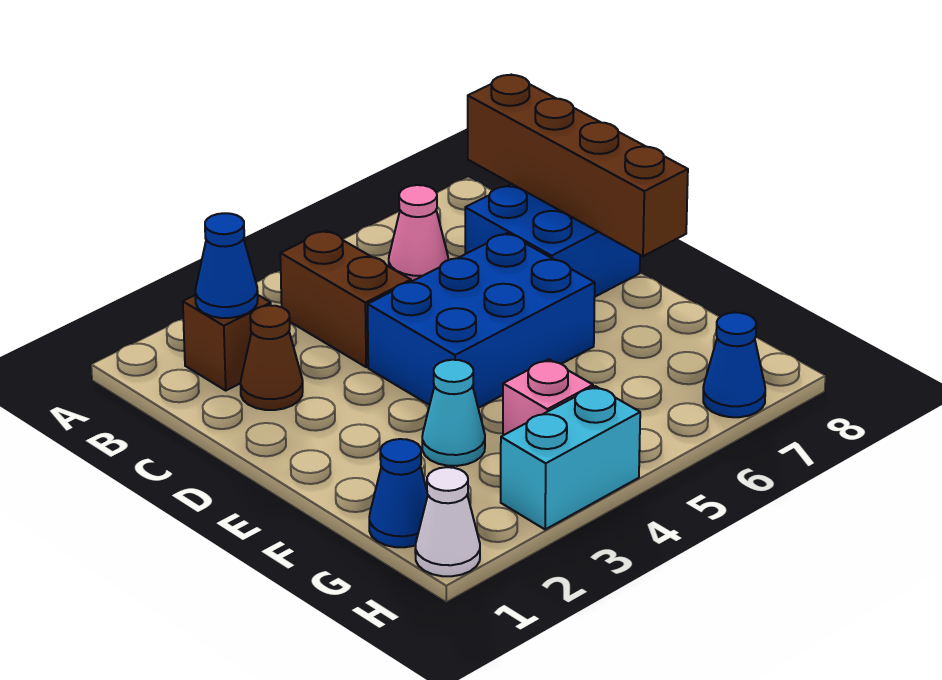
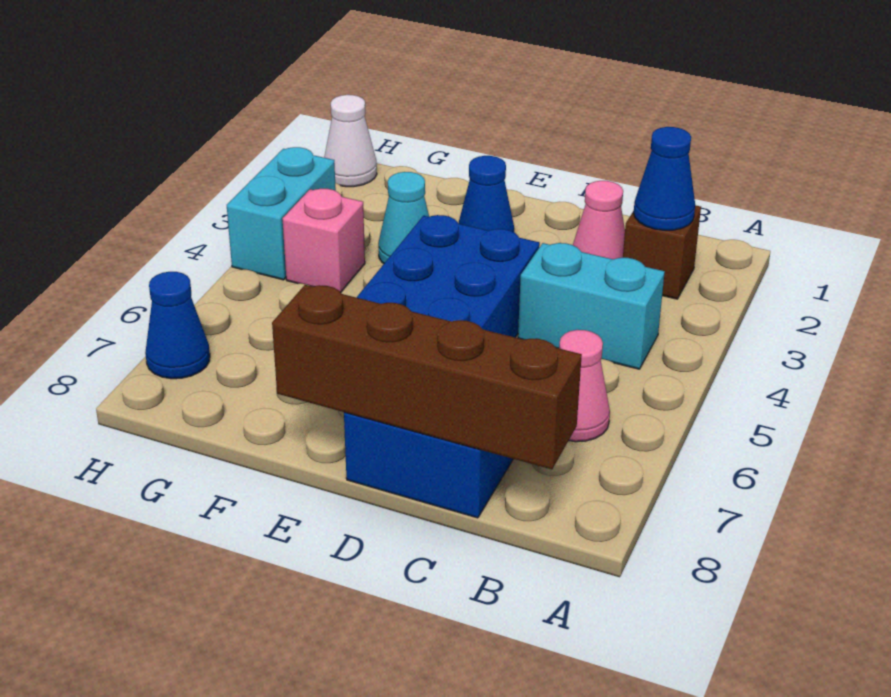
brown brick B4:C4 level 1 -> cyan brick B4:C4 level 1
brown cone C2 level 1 -> pink cone C2 level 1
blue cone G1 level 1 -> blue cone E2 level 1

